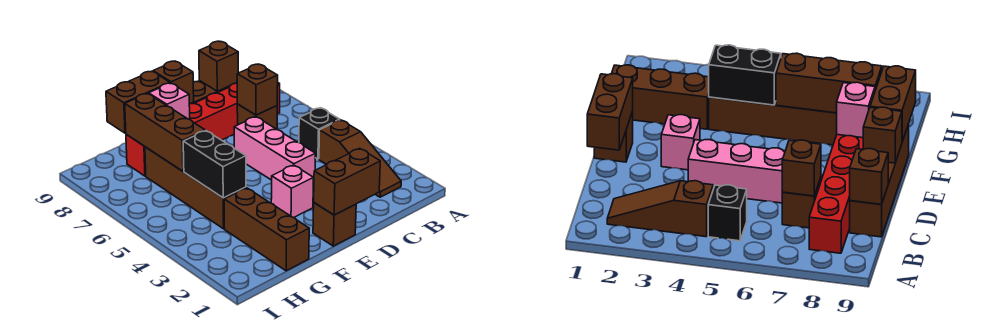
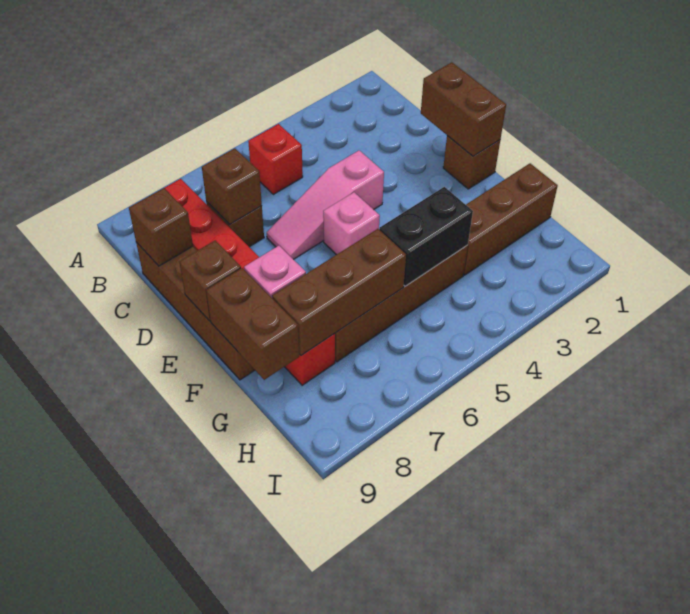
brown slope B2:B4 level 1 top 4 -> none
black brick B5 level 1 -> red brick B5 level 1
pink brick D4:D6 level 1 -> pink slope D4:D6 level 1 top 4
pink brick E3 level 1 -> pink brick E5 level 1

